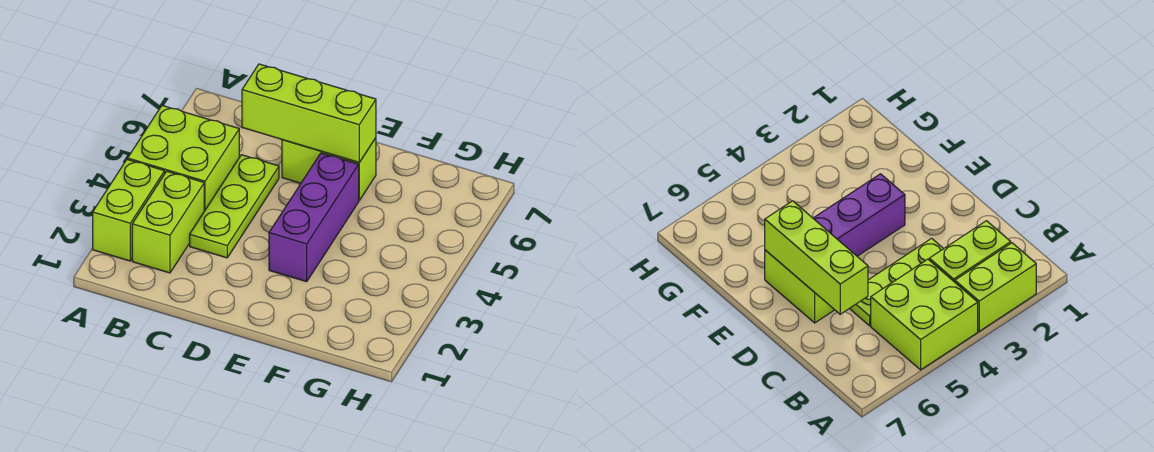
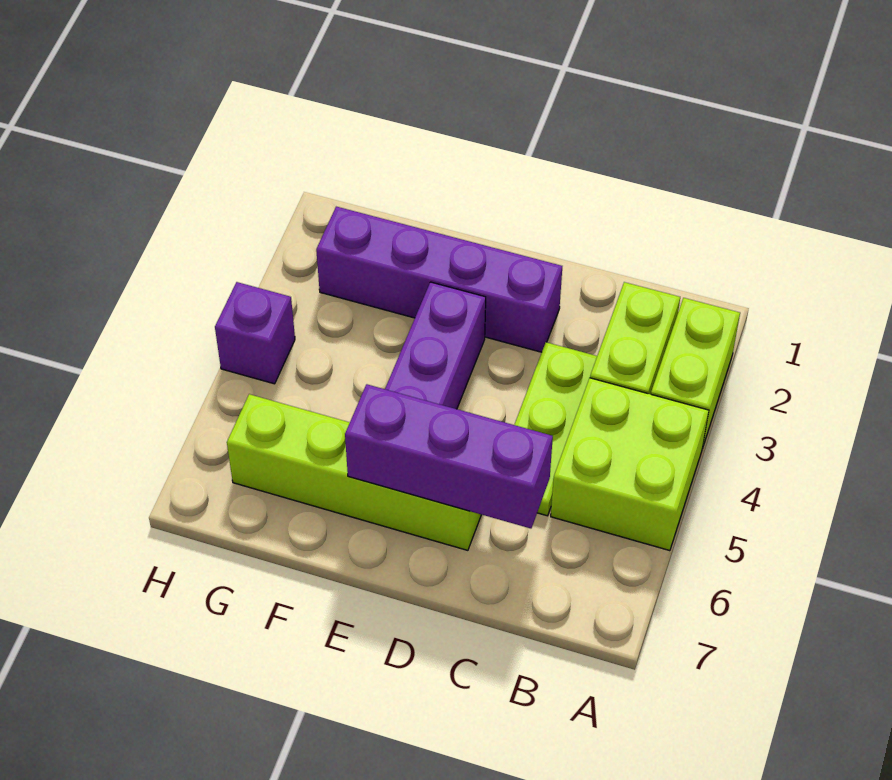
lime brick C6:E6 level 2 -> purple brick C6:E6 level 2
none -> purple brick D2:G2 level 1
lime brick D6:E6 level 1 -> lime brick D6:G6 level 1
none -> purple brick H4 level 1

